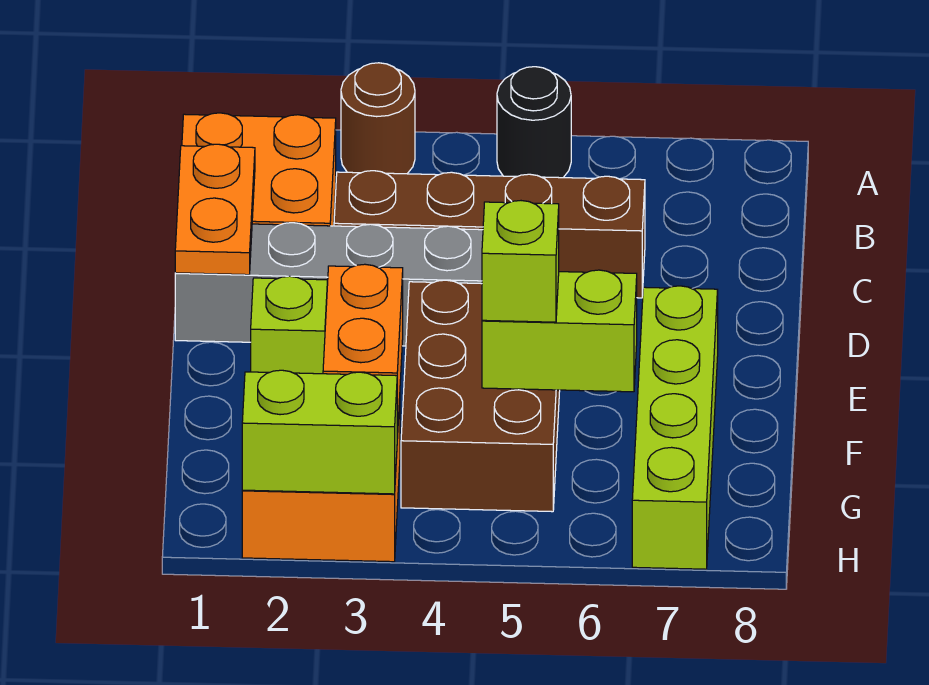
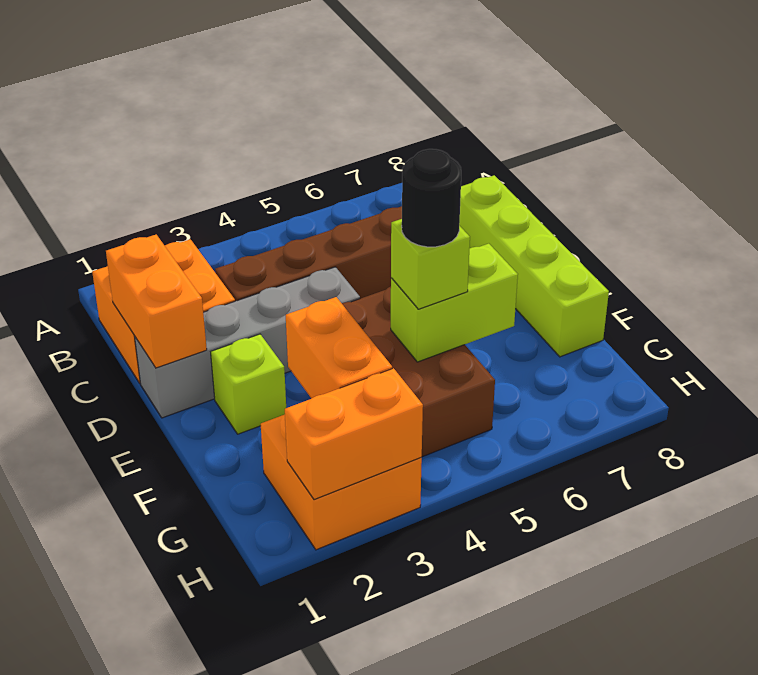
brown round brick A3 level 1 -> none
black round brick A5 level 1 -> black round brick F5 level 4
orange plate C1:D1 level 2 -> orange brick C1:D1 level 2
lime brick E7:H7 level 1 -> lime brick C8:F8 level 1
lime brick H2:H3 level 2 -> orange brick H2:H3 level 2

